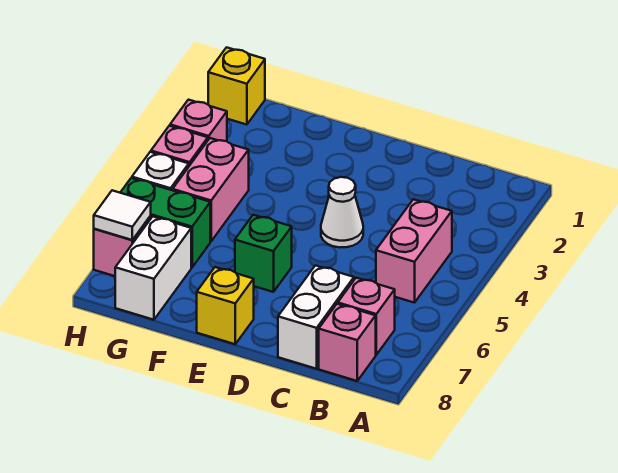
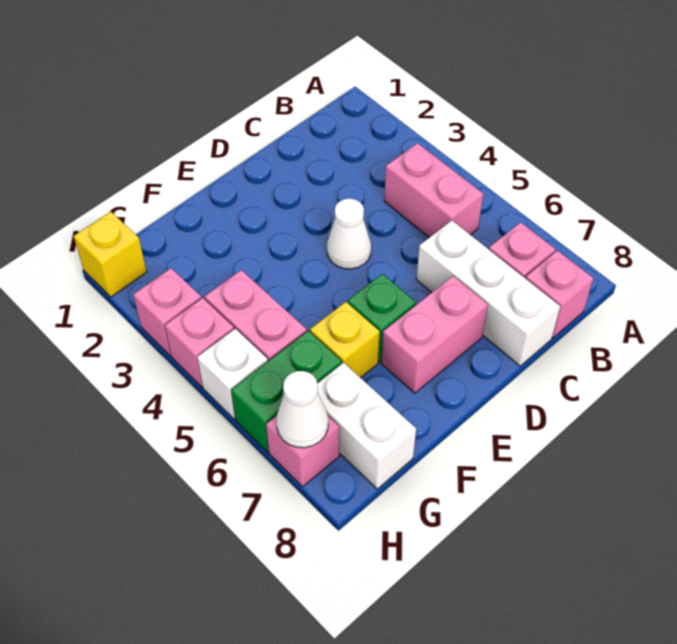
white brick C7:C8 level 1 -> white brick C6:C8 level 1
none -> pink brick D7:E7 level 1
yellow brick E8 level 1 -> yellow brick F6 level 1
white tile H7 level 2 -> white cone H7 level 2

